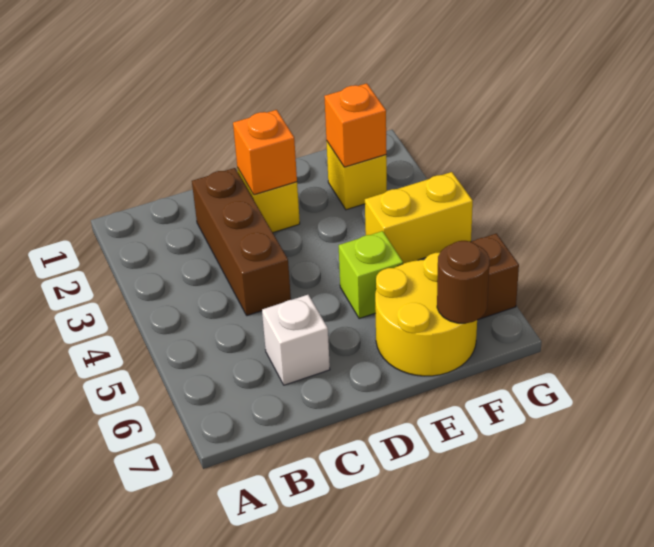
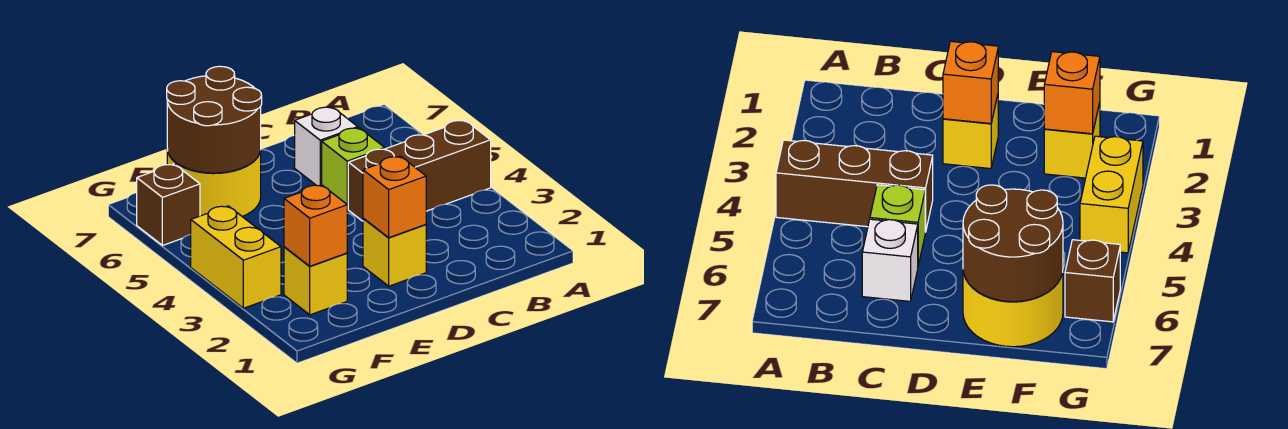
brown brick C2:C4 level 1 -> brown brick A4:C4 level 1
lime brick E5 level 1 -> lime brick C5 level 1
yellow brick F4:G4 level 1 -> yellow brick G3:G4 level 1
brown round brick F7 level 2 -> brown round brick E6:F7 level 2

